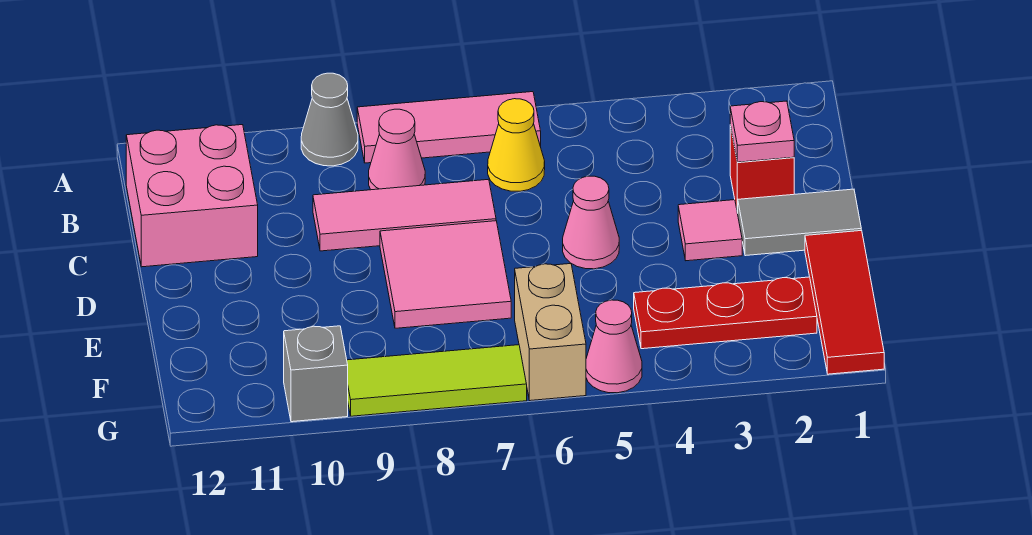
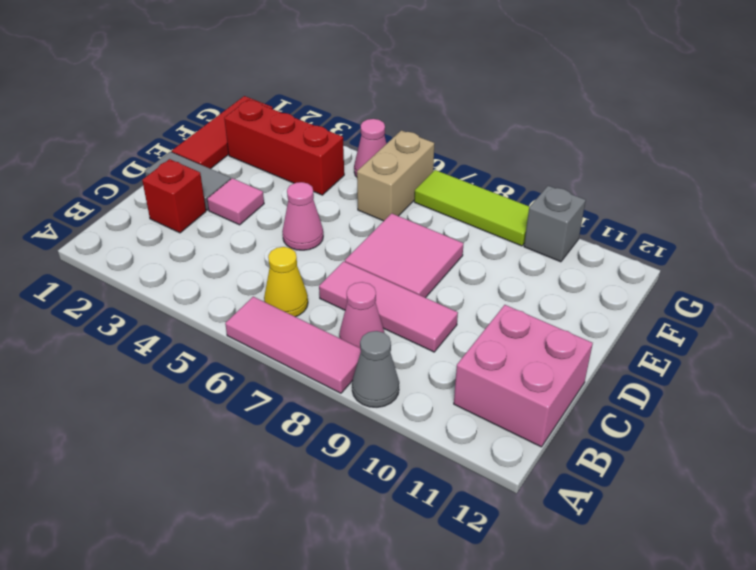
pink plate C2 level 2 -> none
red plate F2:F4 level 1 -> red brick F2:F4 level 1

